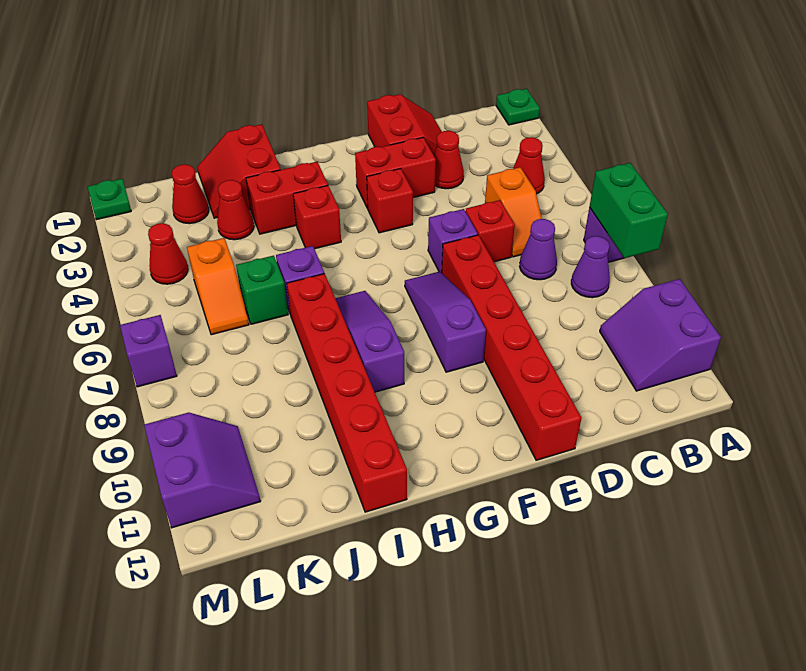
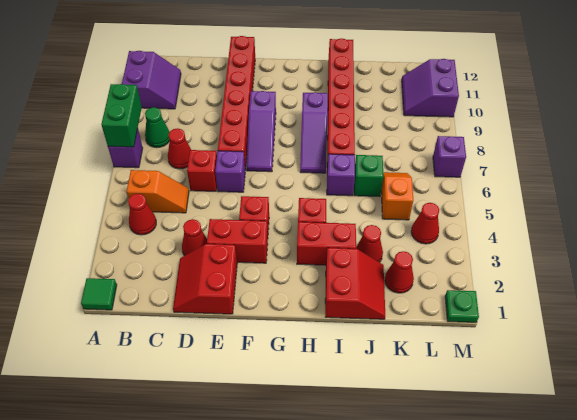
green plate A1 level 1 -> green tile A1 level 1
purple cone B8 level 1 -> green cone B8 level 1
orange slope C5:C6 level 1 top 5 -> orange slope B5:C5 level 1 top B
purple cone C7 level 1 -> red cone C7 level 1

